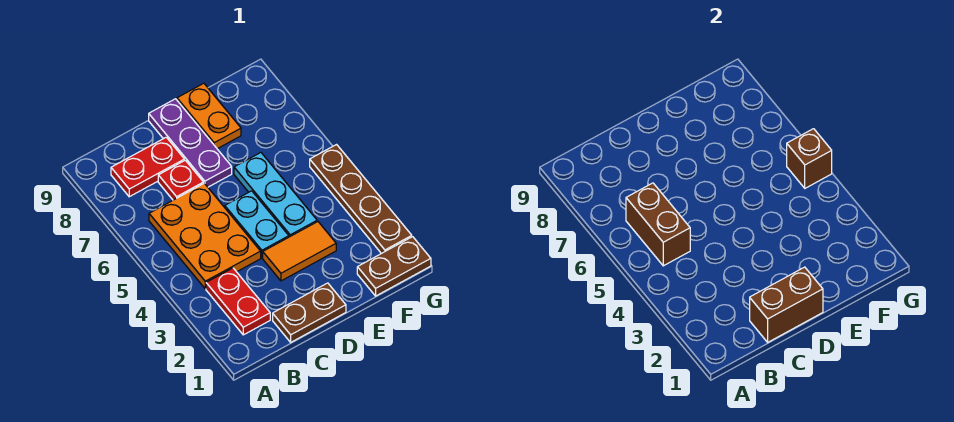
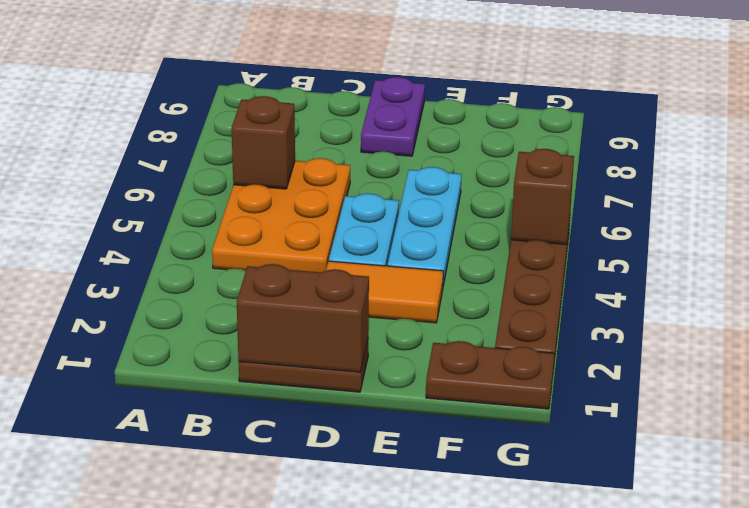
red plate B2:B3 level 1 -> none
brown brick B5:B6 level 2 -> brown brick B6 level 2
red plate B8:C8 level 1 -> none
red plate C7 level 1 -> none
purple plate D7:D9 level 1 -> purple plate D8:D9 level 1
orange plate E8:E9 level 1 -> none

